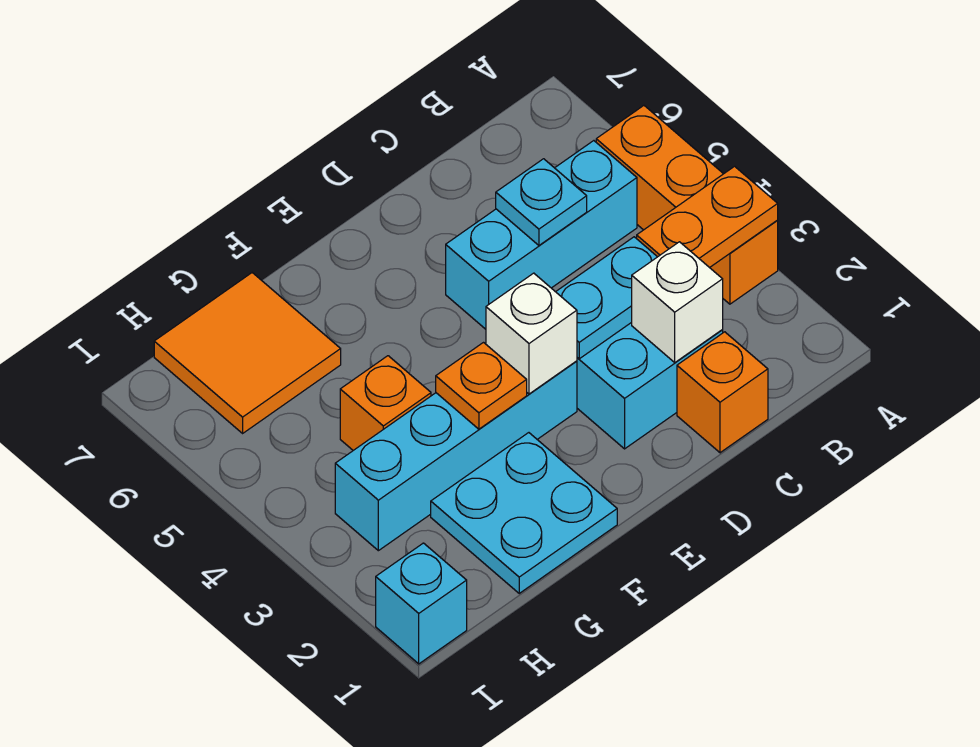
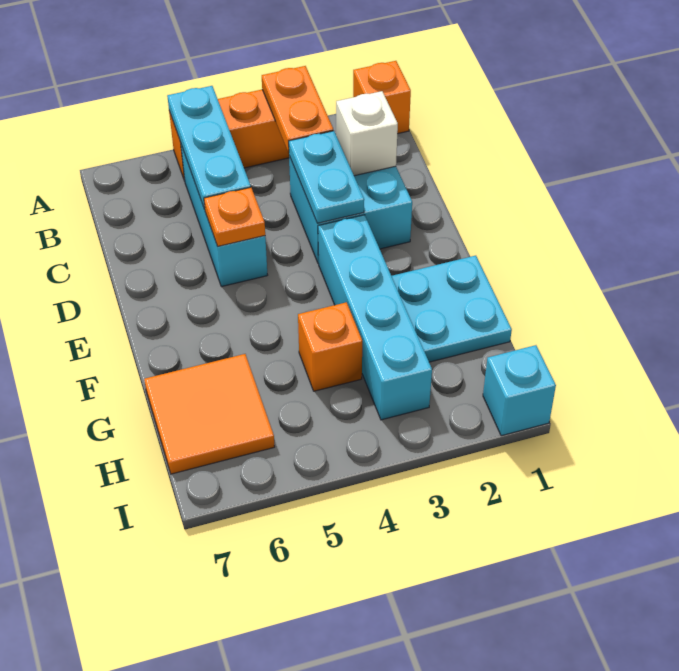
orange brick C1 level 1 -> orange brick A1 level 1
cyan plate C5 level 2 -> cyan plate A5:C5 level 2
white brick E3 level 2 -> none
orange plate F3 level 2 -> orange plate D5 level 2

